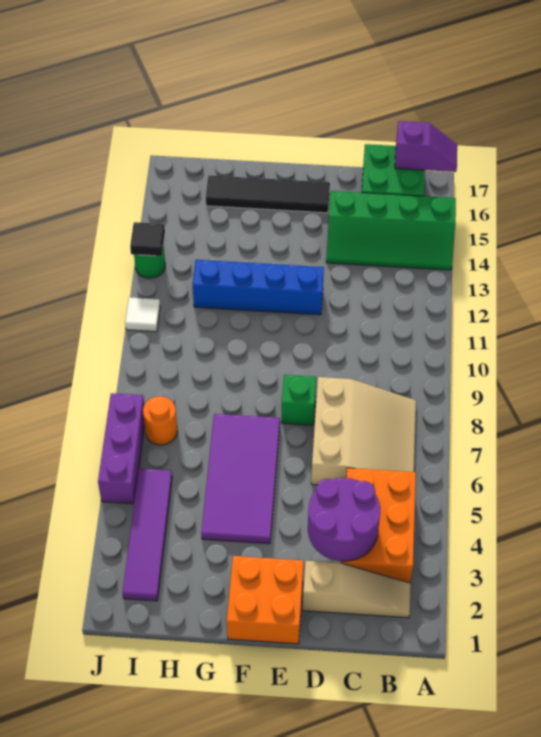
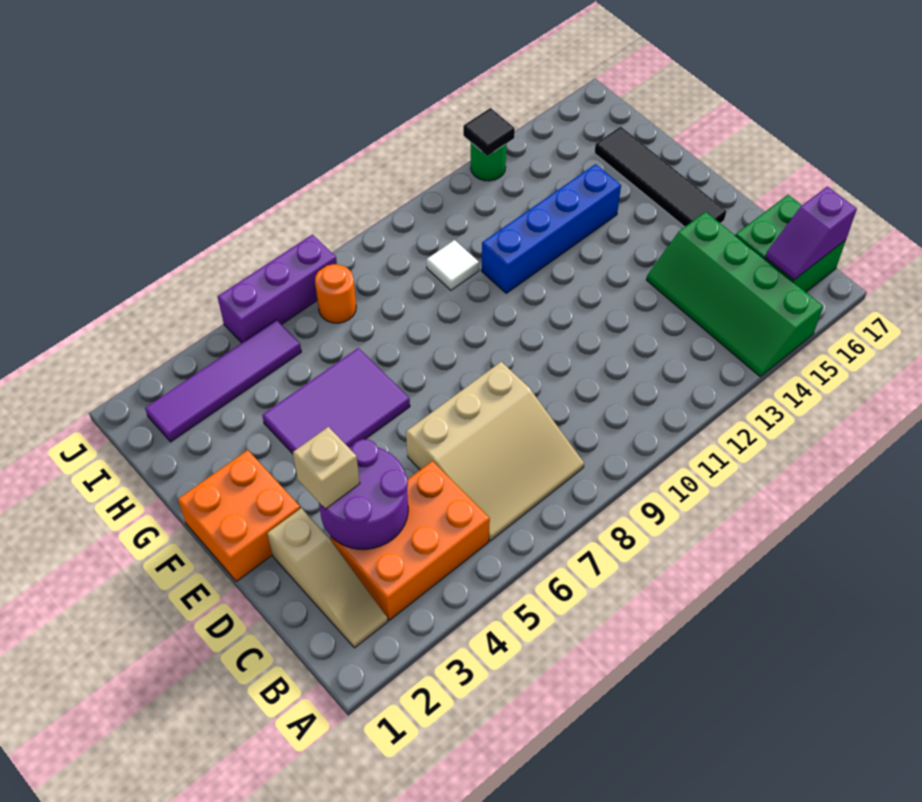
purple slope A17:B17 level 2 top B -> purple slope B16:B17 level 2 top 17
none -> tan brick D3 level 3
green brick E8 level 1 -> none
blue brick E12:H12 level 1 -> blue brick G11:G14 level 1
purple tile F4:G7 level 1 -> purple tile F4:G6 level 1
white tile J11 level 1 -> white tile H10 level 1

